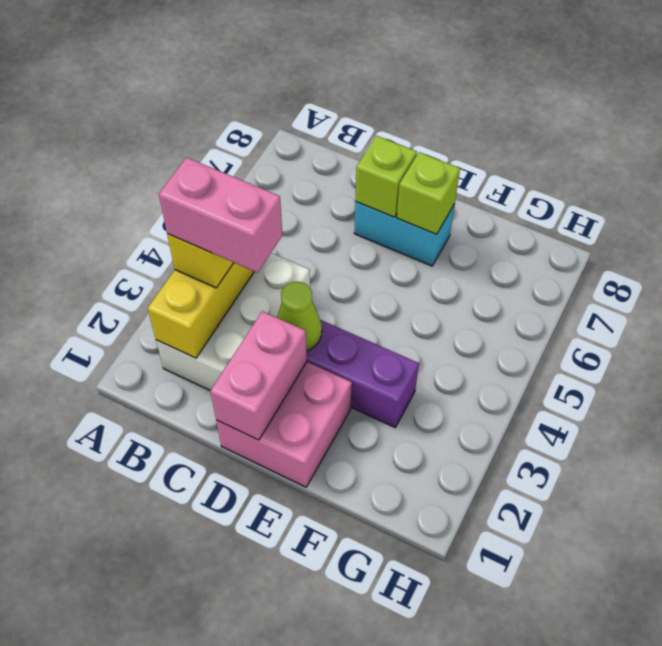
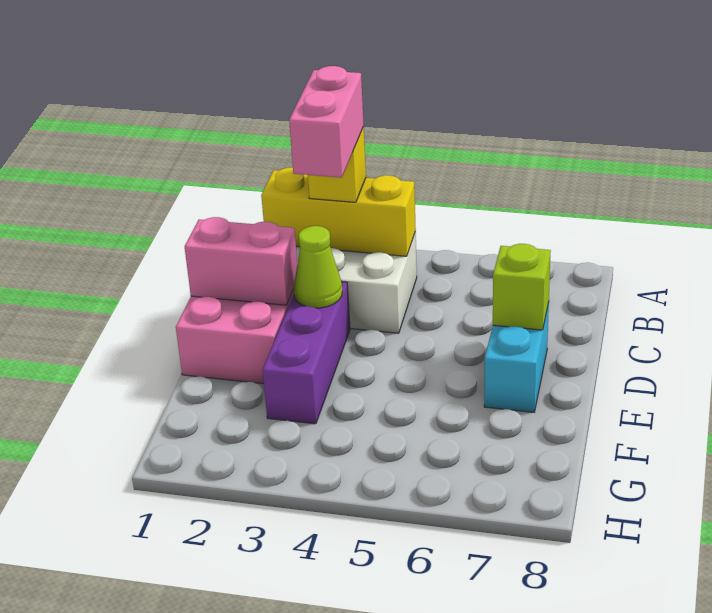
lime brick E7 level 2 -> none

